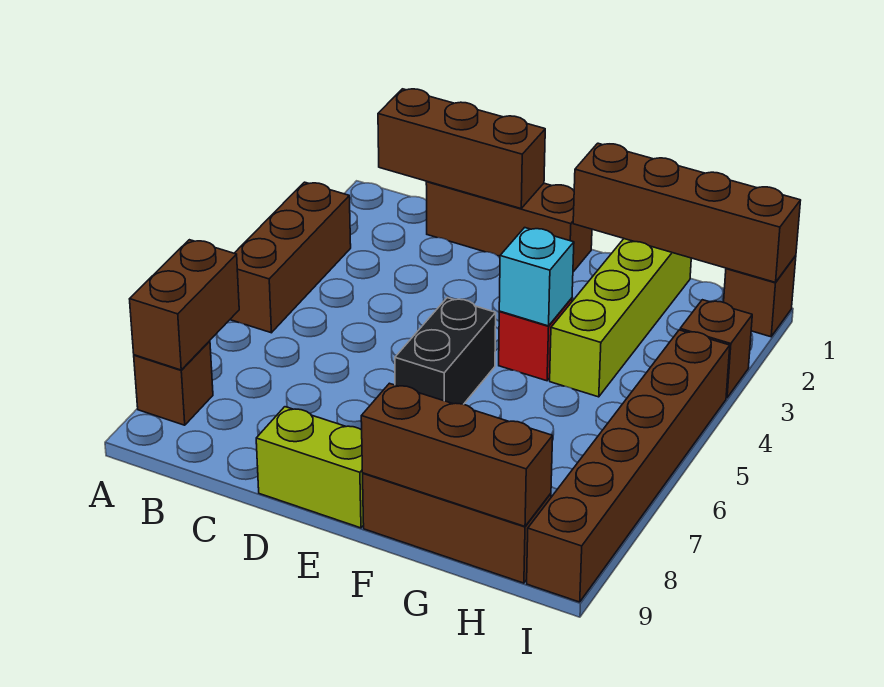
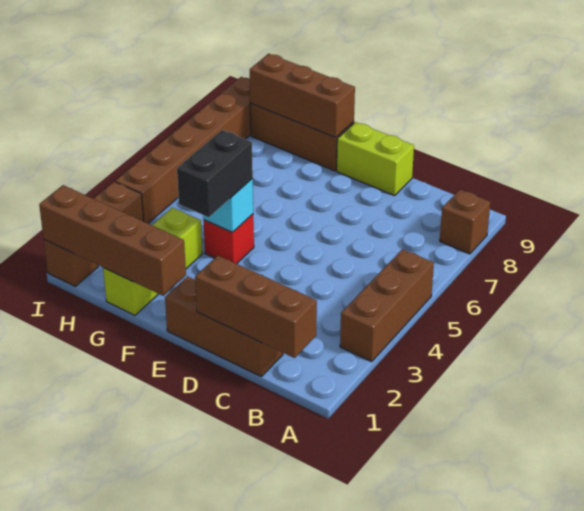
brown brick A7:A8 level 2 -> none
black brick E5:E6 level 1 -> black brick F3:F4 level 3
lime brick G1:G4 level 1 -> lime brick G1:G3 level 1

